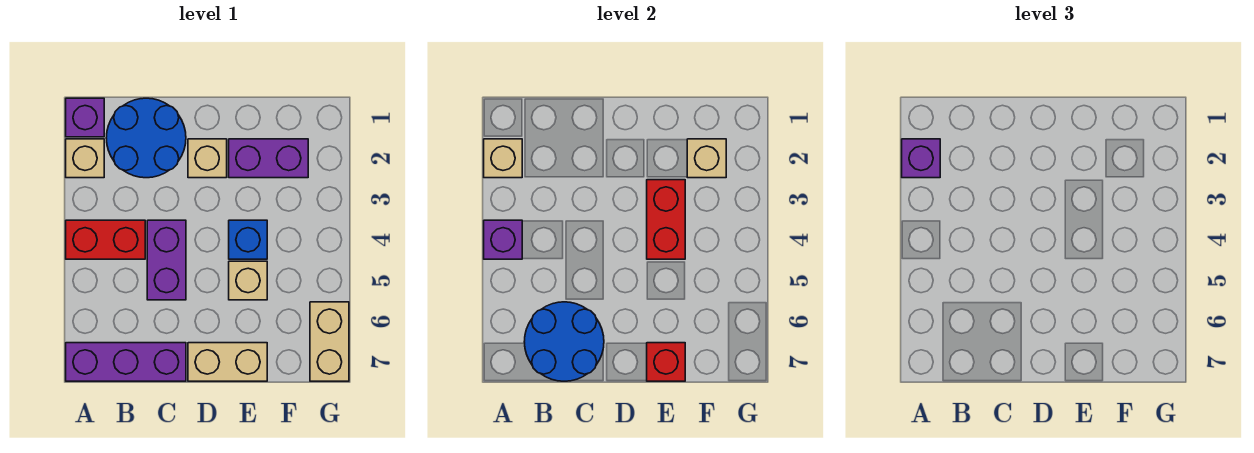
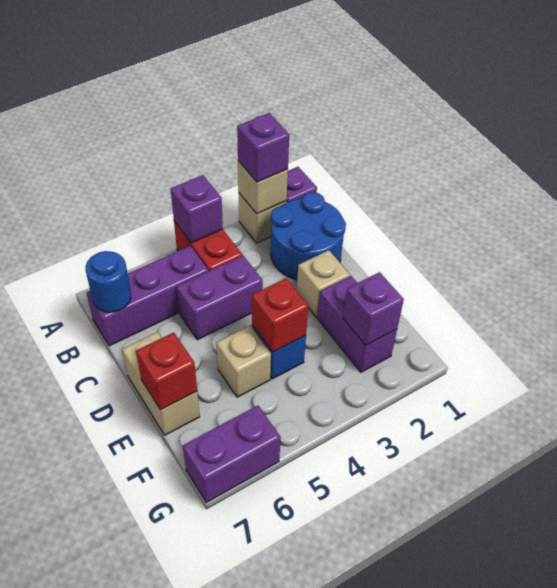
purple brick A7:C7 level 1 -> purple brick B5:B7 level 1
blue round brick B6:C7 level 2 -> blue round brick B7 level 2
red brick E3:E4 level 2 -> red brick E4 level 2
tan brick F2 level 2 -> purple brick F2 level 2
tan brick G6:G7 level 1 -> purple brick G6:G7 level 1

